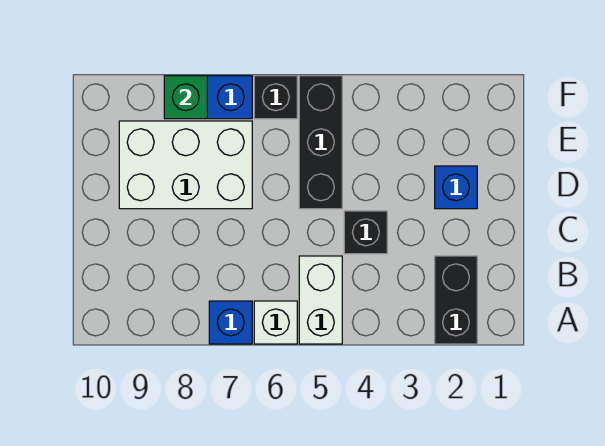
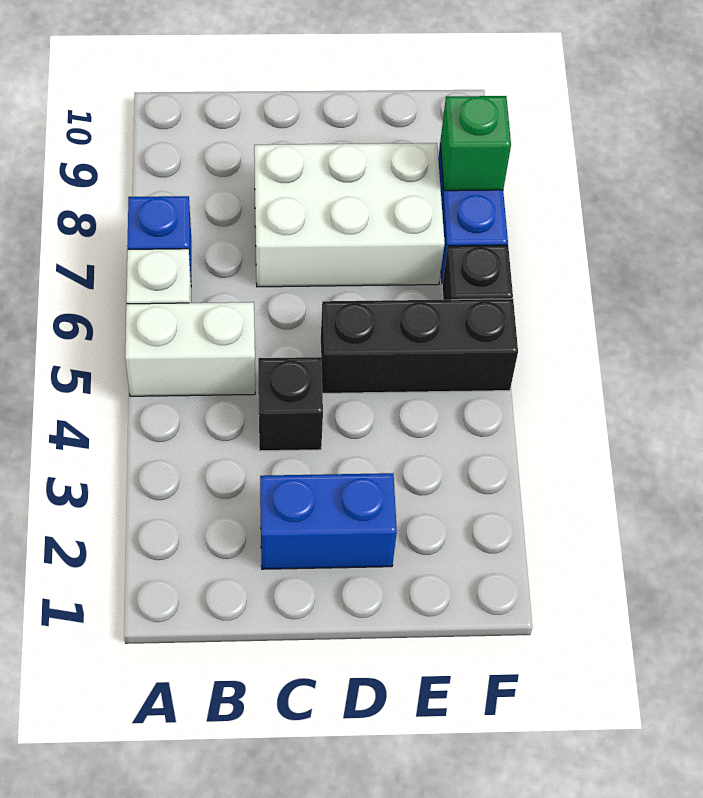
black brick A2:B2 level 1 -> none
blue brick D2 level 1 -> blue brick C2:D2 level 1
white brick D7:E9 level 1 -> white brick C7:E8 level 1

